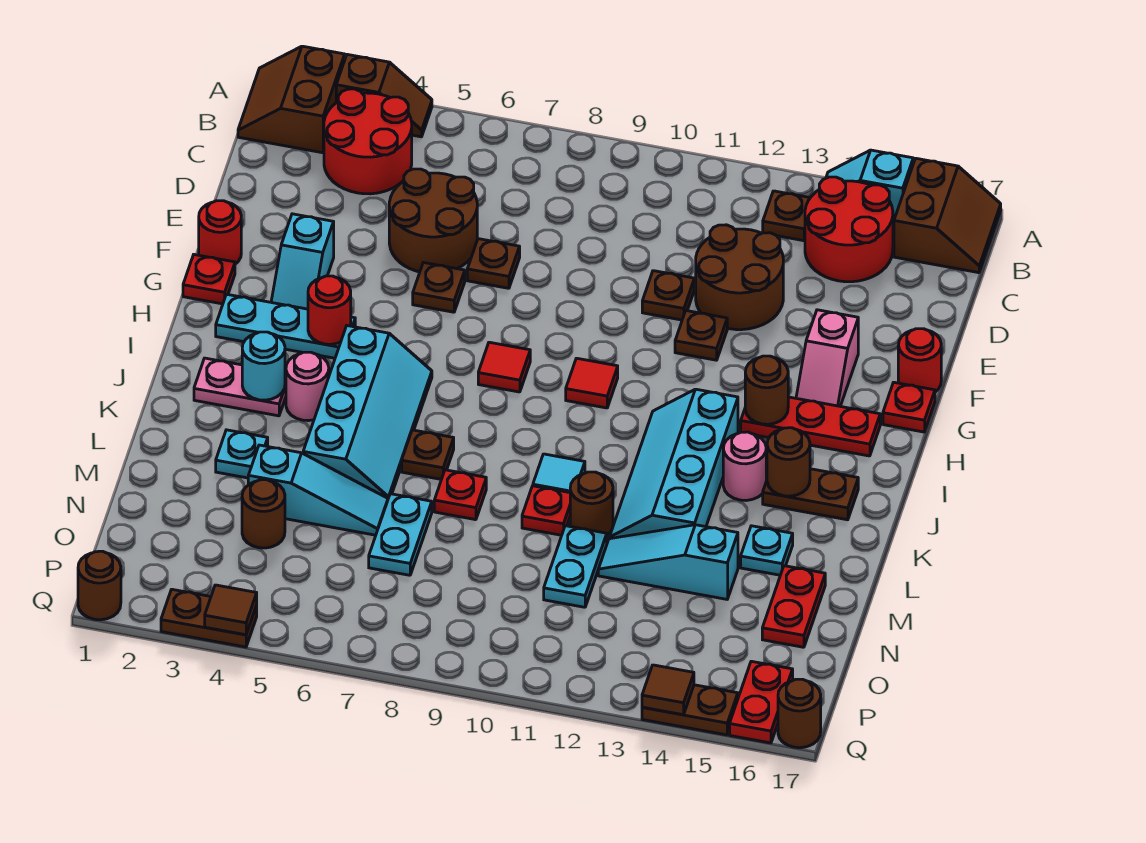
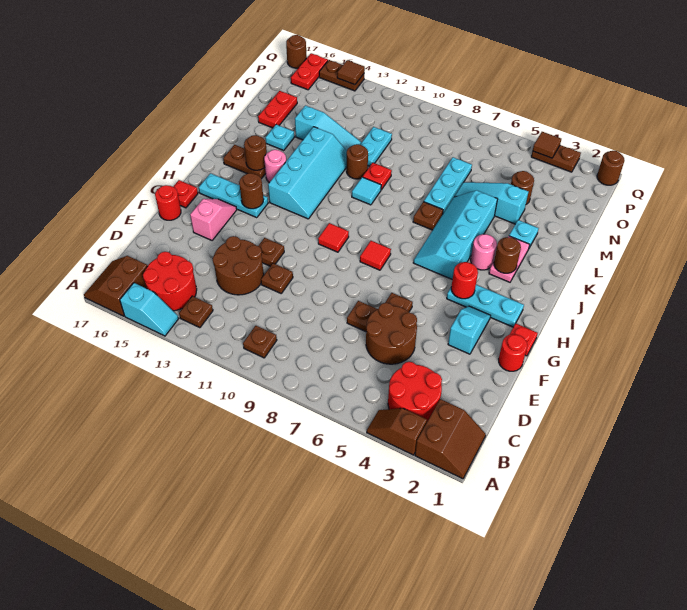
none -> brown plate B10 level 1
red plate H14:H16 level 1 -> cyan plate H14:H16 level 1
pink plate J2:J3 level 1 -> pink plate J3:K3 level 1
cyan round brick J3 level 2 -> brown round brick J3 level 2
red plate L8 level 1 -> none
cyan plate M7:N7 level 1 -> cyan plate L7:N7 level 1

